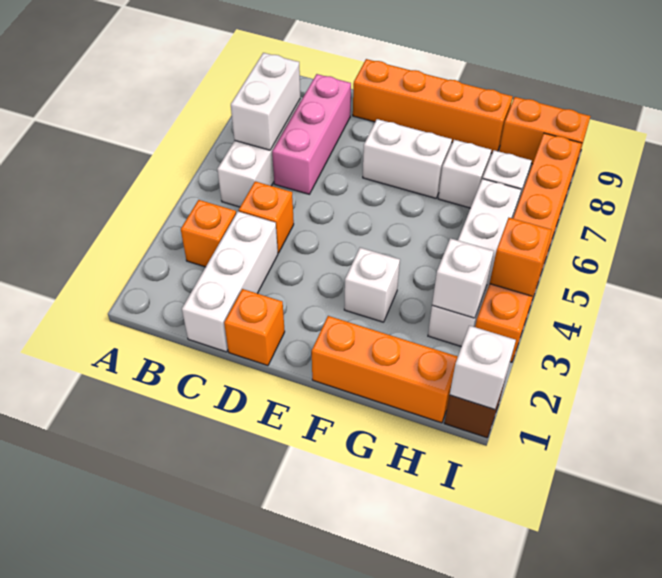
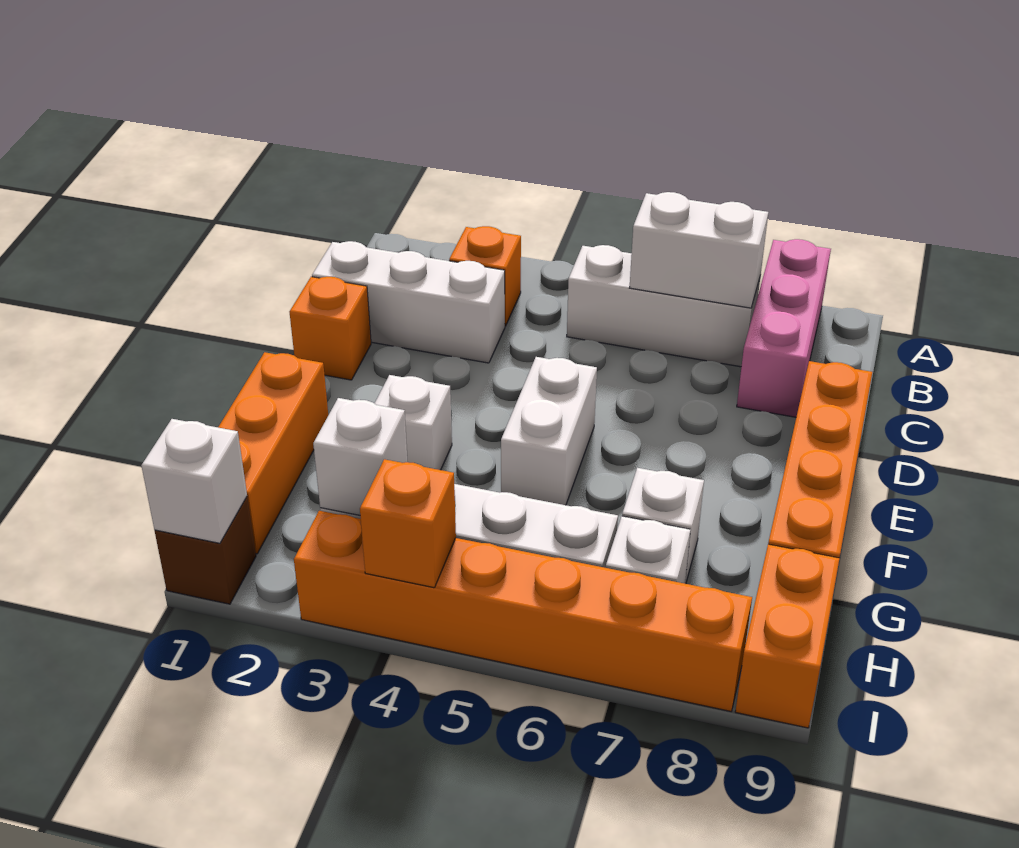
orange brick C4 level 1 -> none
pink brick C6:C8 level 1 -> pink brick A8:C8 level 1
white brick E7:F7 level 1 -> white brick E5:F5 level 1

